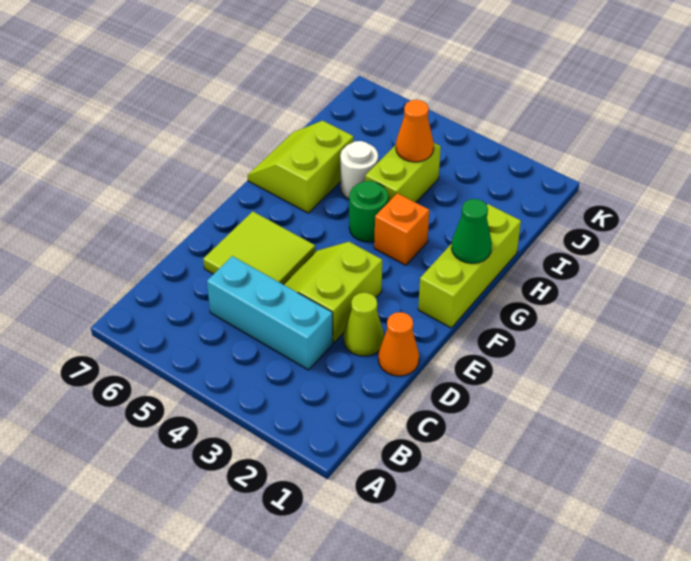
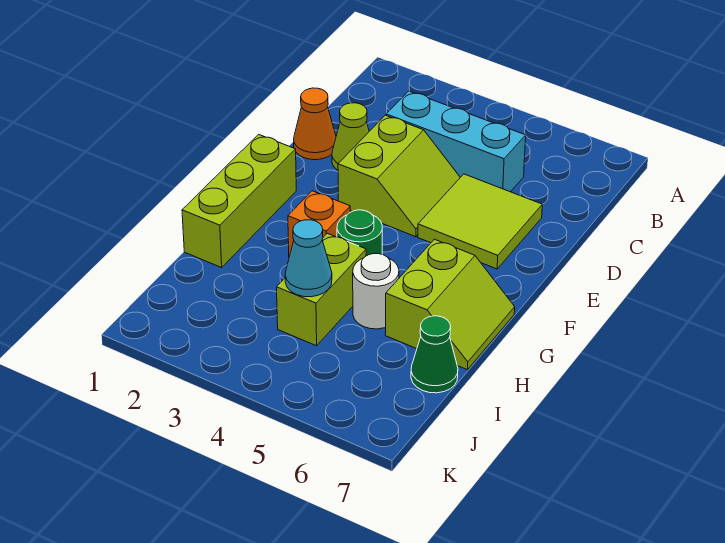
green cone G1 level 2 -> green cone I7 level 1
orange cone I4 level 2 -> cyan cone I4 level 2

